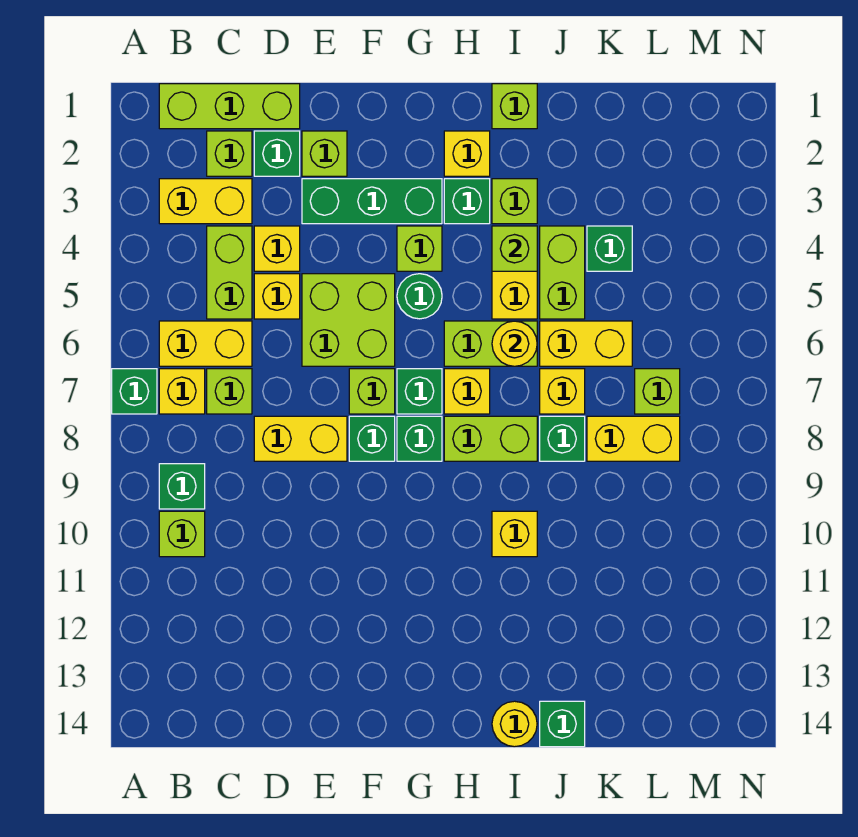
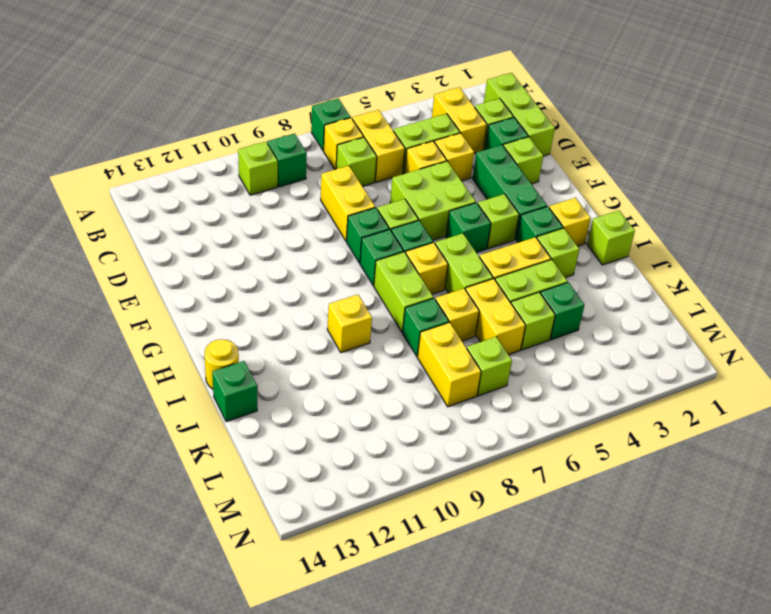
green round brick G5 level 1 -> green brick G5 level 1
lime brick I4 level 2 -> lime brick K5 level 1
yellow round brick I6 level 2 -> none

